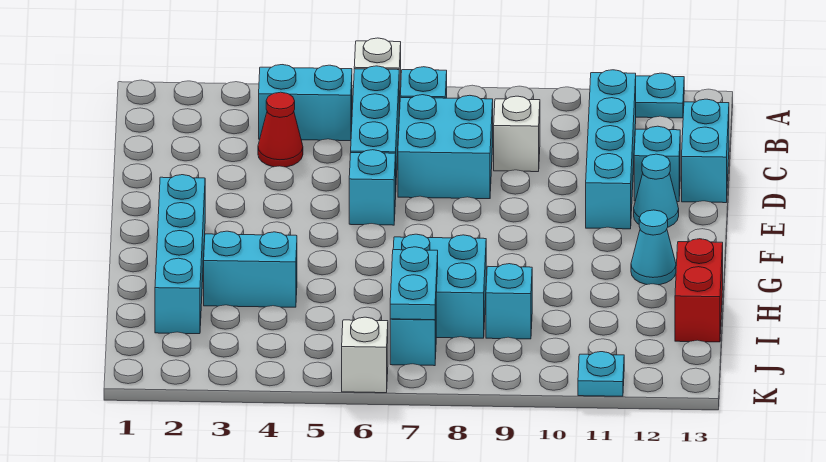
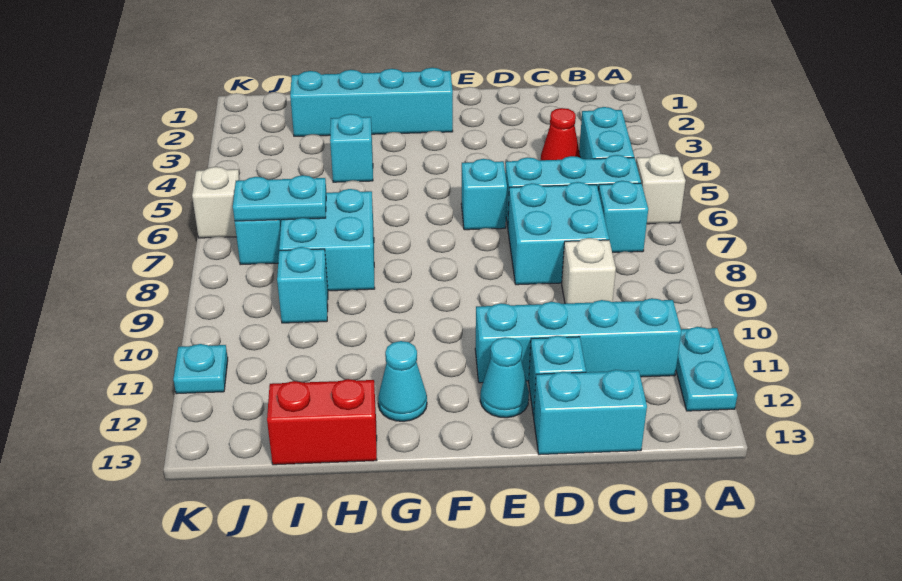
cyan brick H3:H4 level 1 -> cyan brick H4 level 1

